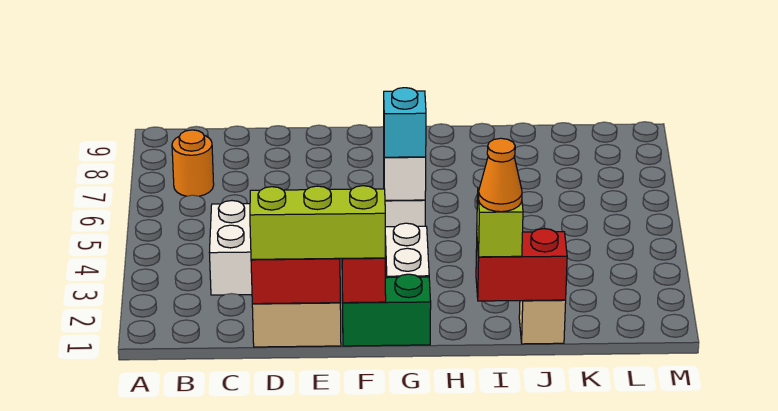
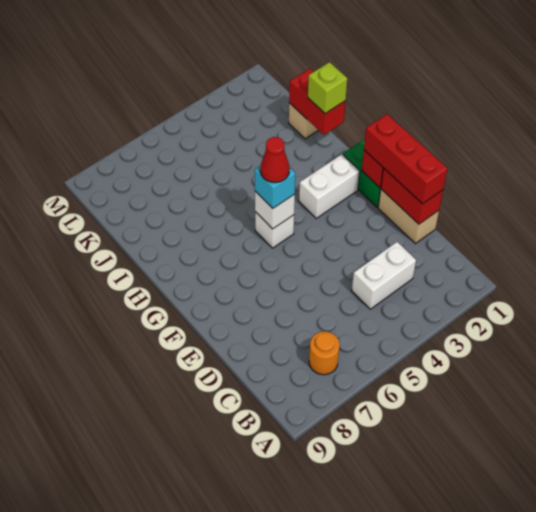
lime brick D1:F1 level 3 -> red brick D1:F1 level 3
none -> red cone G5 level 4
orange cone I1 level 4 -> none

